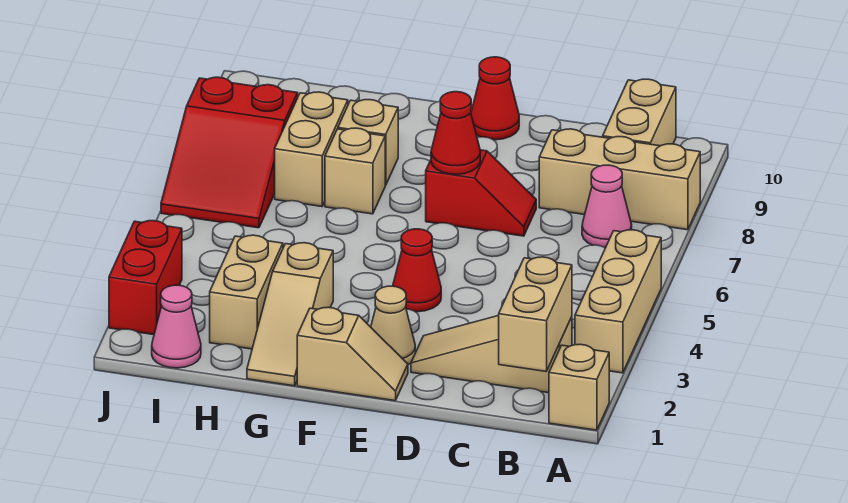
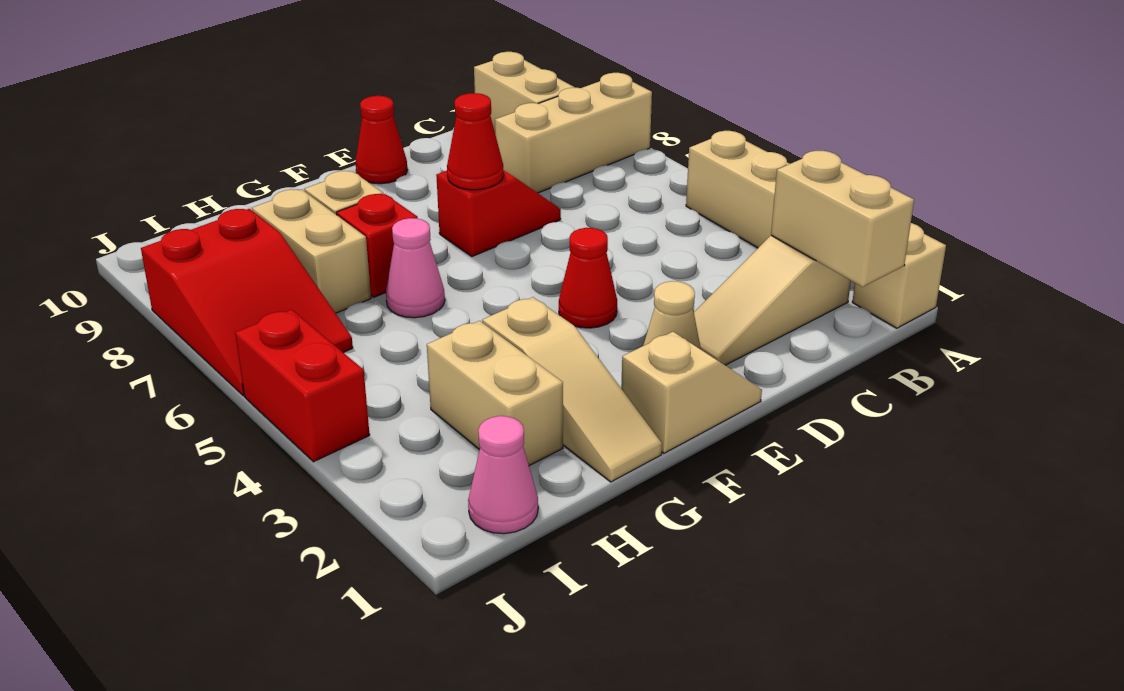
pink cone B7 level 1 -> pink cone G6 level 1
tan brick G7 level 1 -> red brick G7 level 1
red brick J2:J3 level 1 -> red brick J4:J5 level 1

